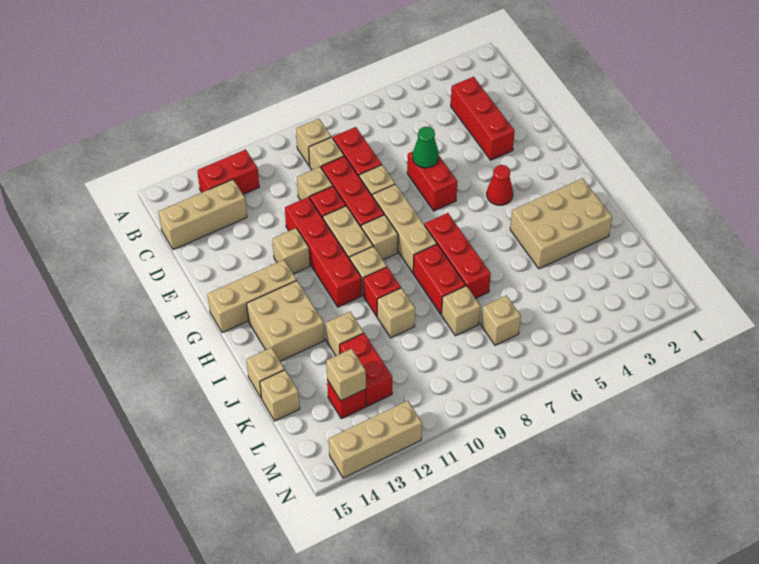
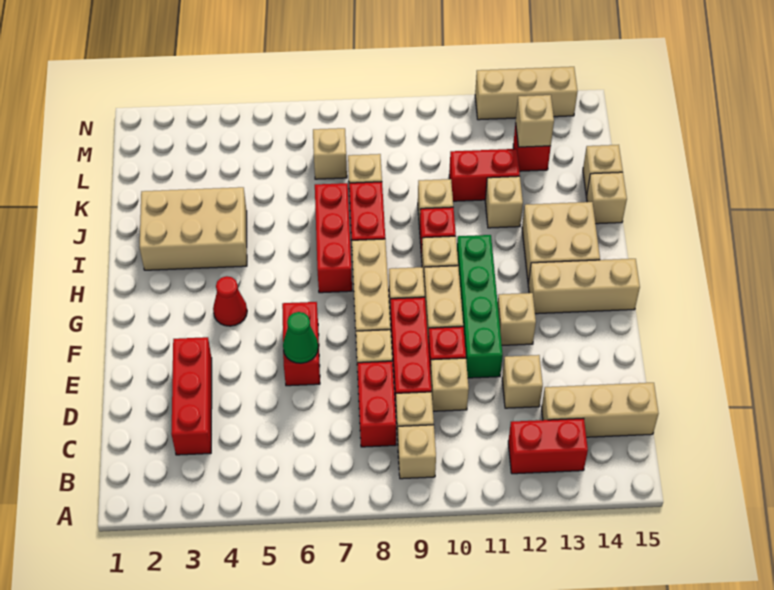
none -> tan brick D12 level 1
red brick E11:H11 level 1 -> green brick E11:H11 level 1
red brick K12:L12 level 1 -> red brick K11:K12 level 1

